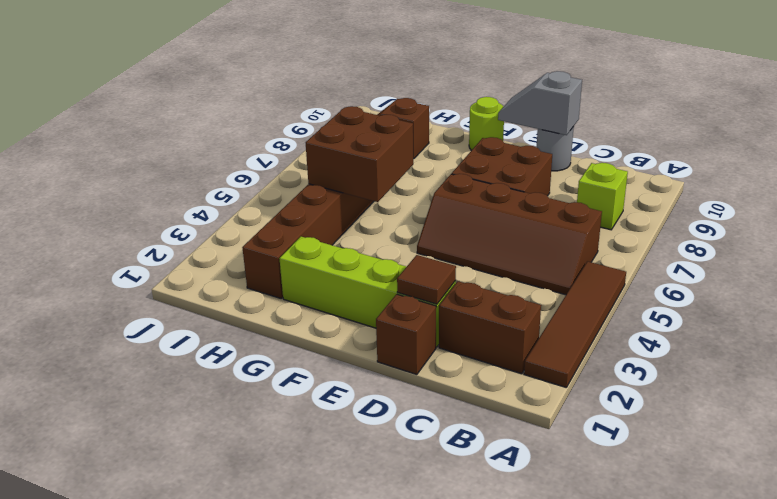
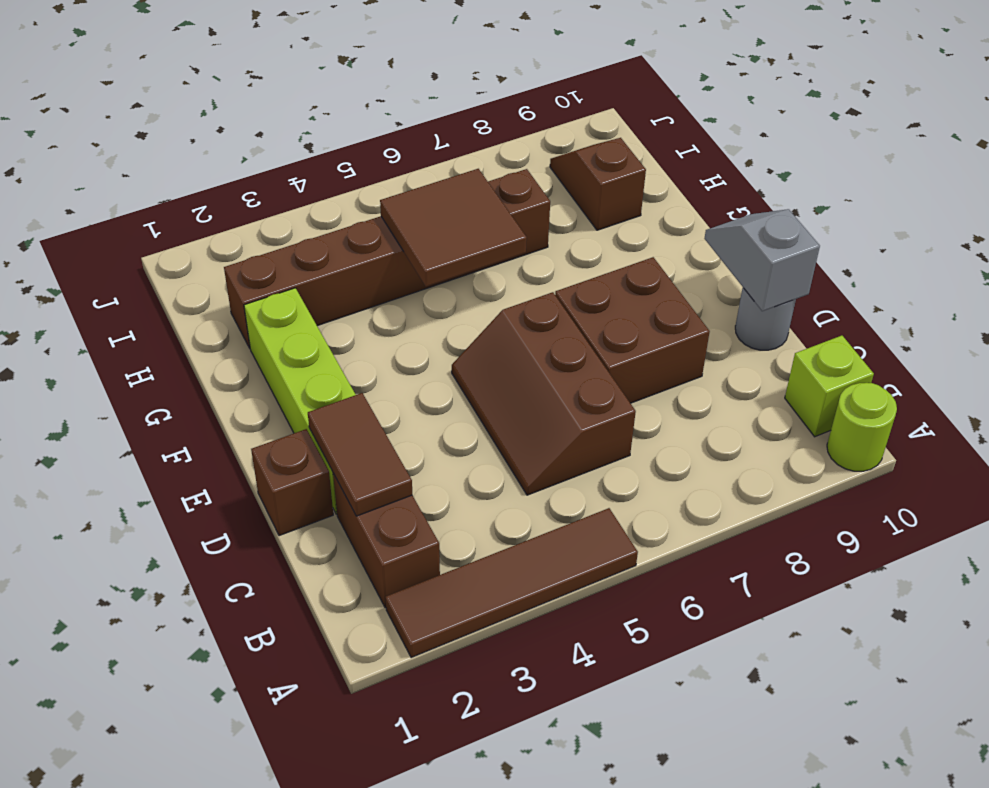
brown slope B5:E6 level 1 top 6 -> brown slope C5:E6 level 1 top 6
lime brick B8 level 1 -> lime brick B10 level 1
brown tile D2 level 2 -> brown tile C2:D2 level 2
lime round brick F10 level 1 -> lime round brick A10 level 1
brown brick G5:H6 level 2 -> brown tile G5:H6 level 2

